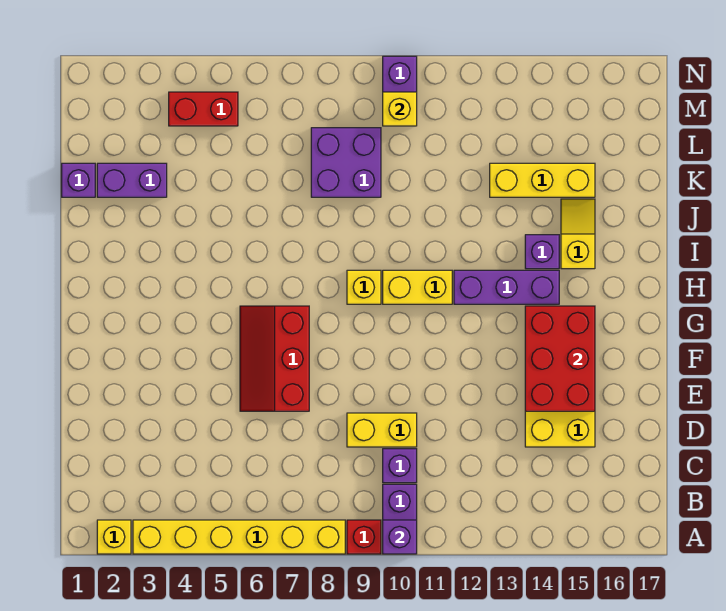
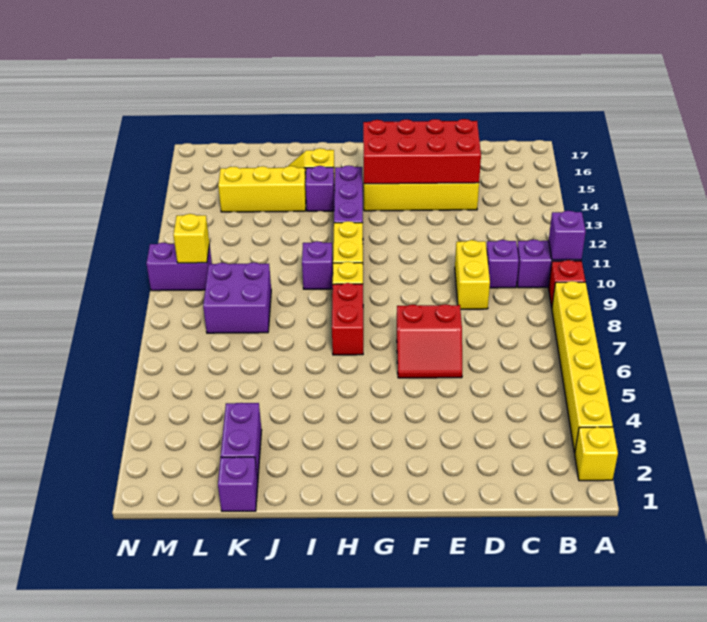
red slope E6:G7 level 1 top 7 -> red slope E6:F7 level 1 top 7
red brick E14:G15 level 2 -> red brick D14:G15 level 2
none -> purple brick I10 level 1
yellow brick K13:K15 level 1 -> yellow brick J14:L14 level 1
red brick M4:M5 level 1 -> red brick H7:H8 level 1

